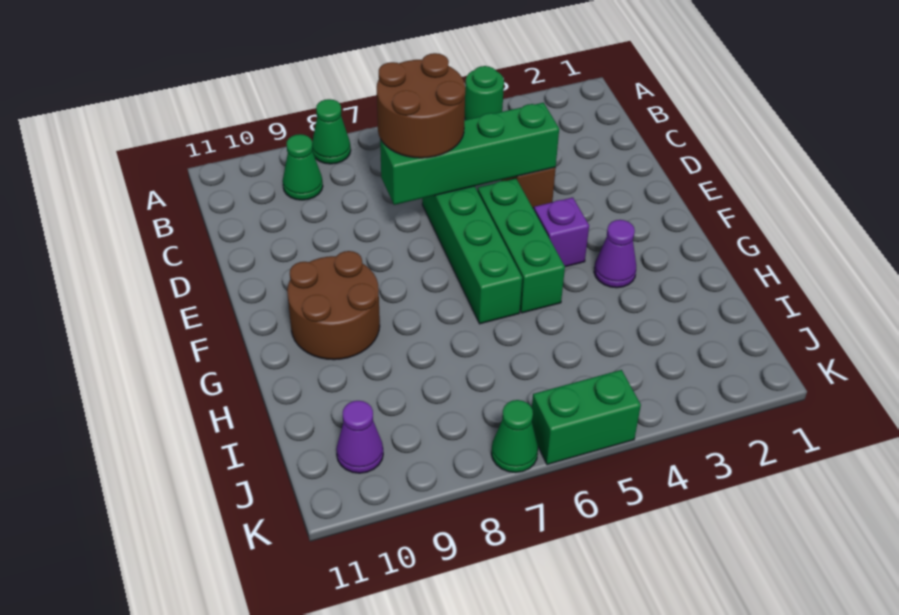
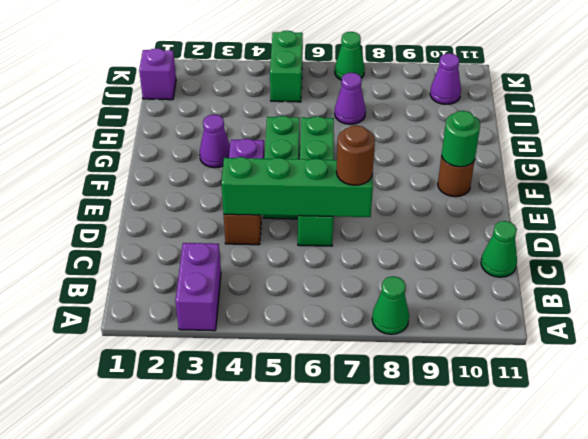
none -> purple brick A3:B3 level 1
green round brick A4 level 1 -> green round brick F10 level 2
green cone B9 level 1 -> green cone C11 level 1
brown round brick C6:D7 level 3 -> brown round brick D7 level 3
brown round brick F9:G10 level 1 -> brown round brick F10 level 1
none -> purple cone I7 level 1
none -> purple brick J1 level 1
green brick K5:K6 level 1 -> green brick J5:K5 level 1

